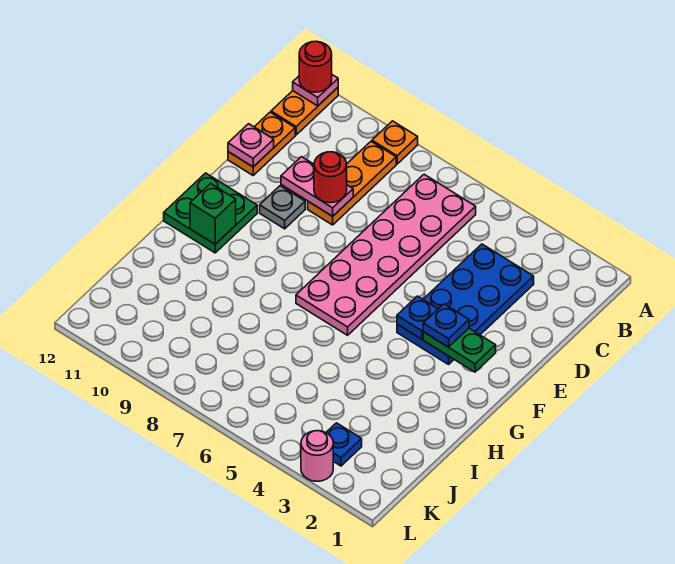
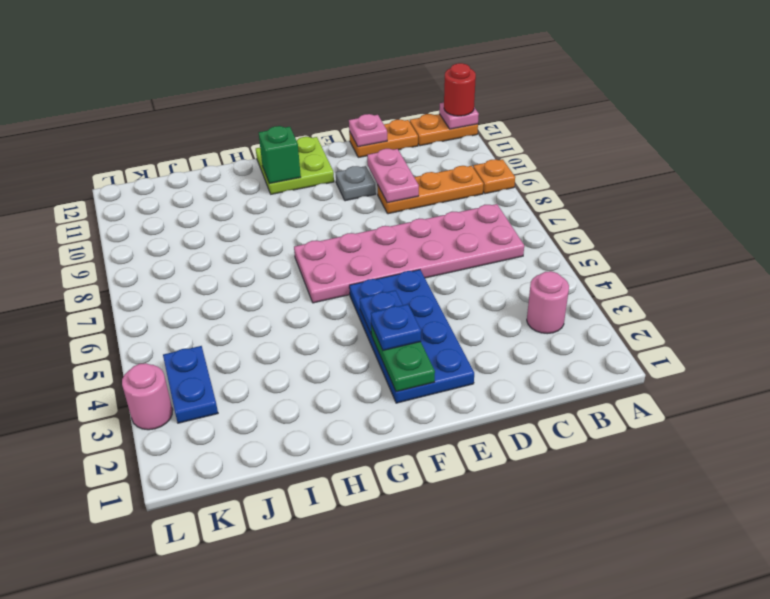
none -> pink round brick B3 level 1
blue plate C3:F4 level 1 -> blue plate E2:F5 level 1
red round brick D9 level 3 -> none
green plate F11:G12 level 1 -> lime plate F11:G12 level 1
blue plate K3 level 1 -> blue plate K3:K4 level 1

